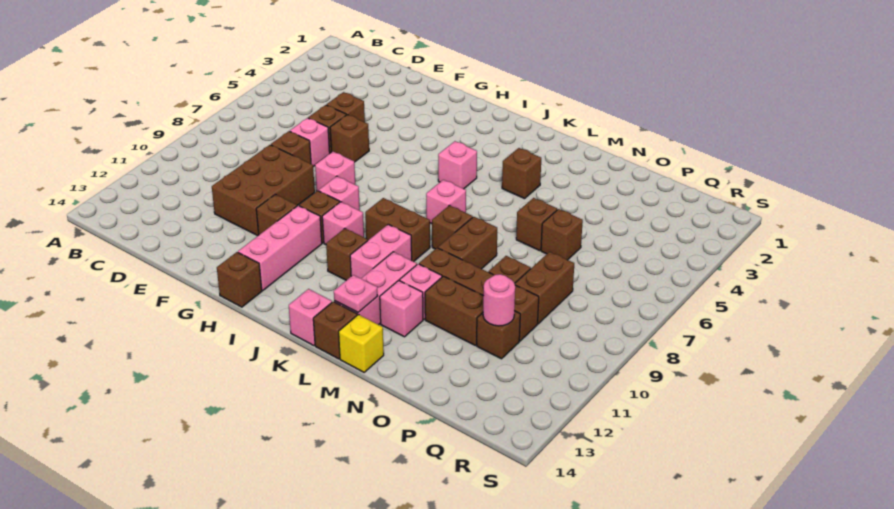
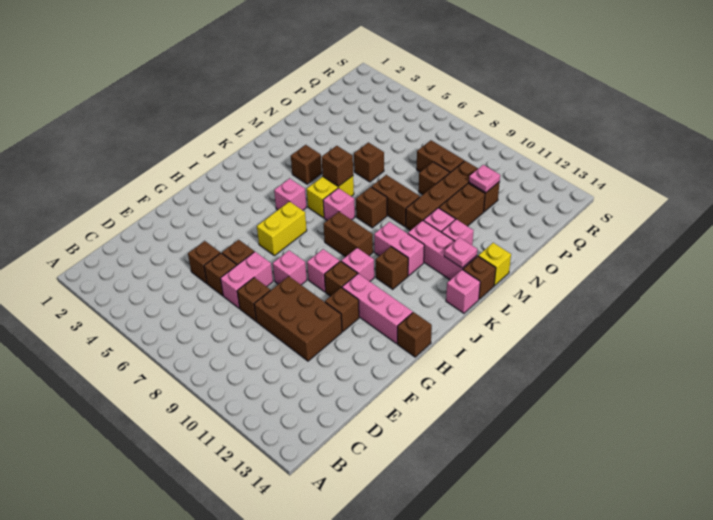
pink brick E7 level 1 -> pink brick E7:F7 level 1
none -> yellow brick H6:I6 level 1
brown brick J9:K9 level 1 -> brown brick J8:J9 level 1
none -> yellow brick K6:L6 level 1
brown brick O6 level 1 -> brown brick L6 level 2
pink round brick P11 level 2 -> pink plate P11 level 2

